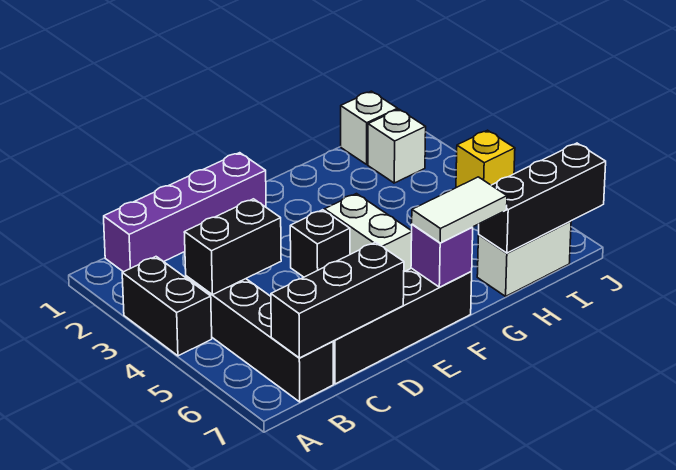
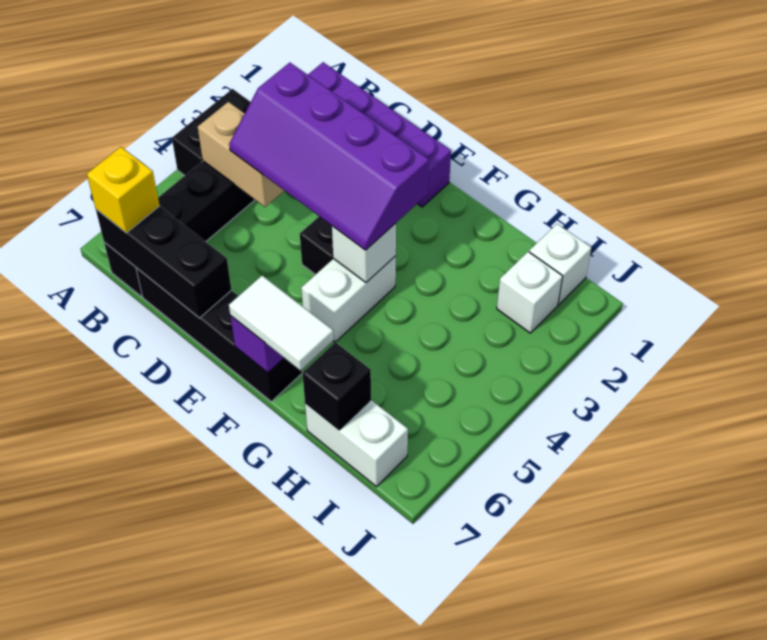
black brick B4:C4 level 2 -> tan brick B4:C4 level 2
none -> purple slope C3:F4 level 3 top 3
none -> white brick F4 level 2
black brick H7:J7 level 2 -> black brick H7 level 2
yellow brick J4 level 1 -> yellow brick B7 level 3

